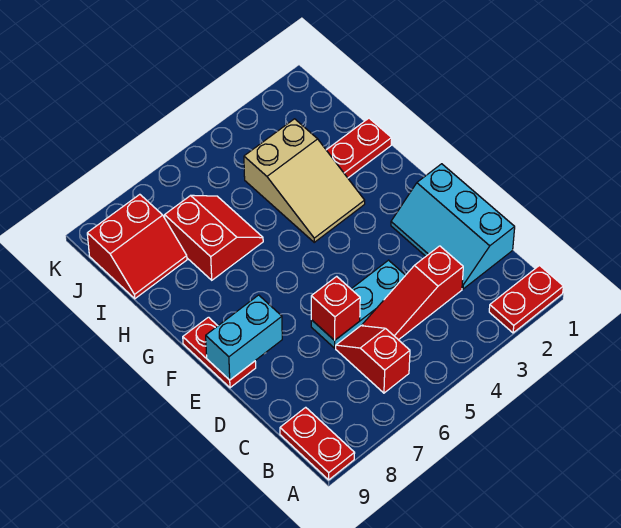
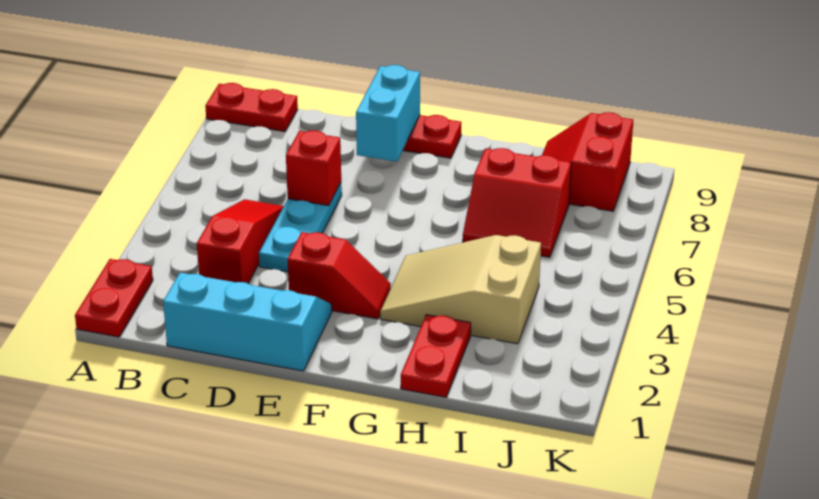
red slope B6:C6 level 1 top B -> red slope E3:F3 level 1 top E

